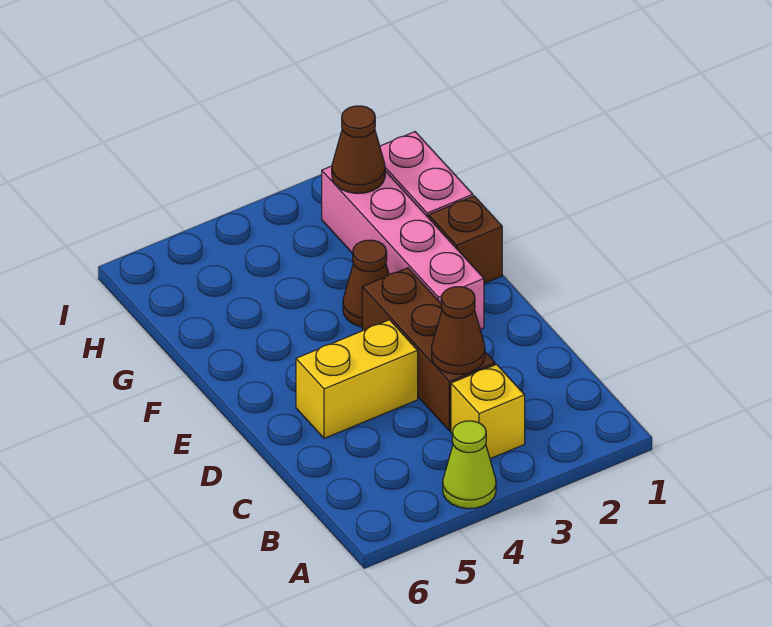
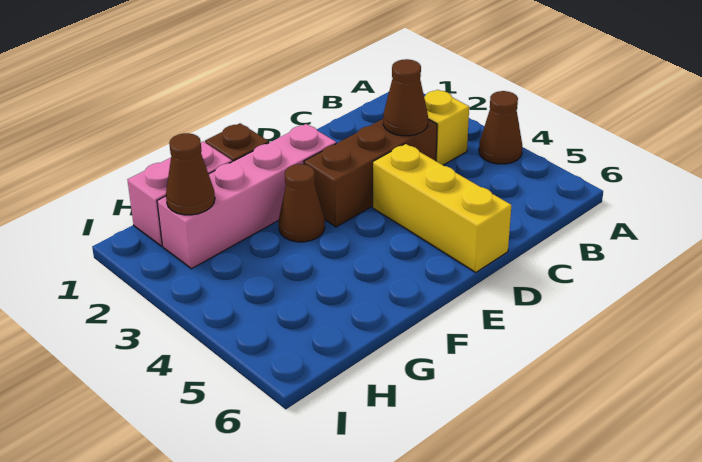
lime cone A4 level 1 -> brown cone A4 level 1
yellow brick D4:D5 level 1 -> yellow brick D4:D6 level 1

